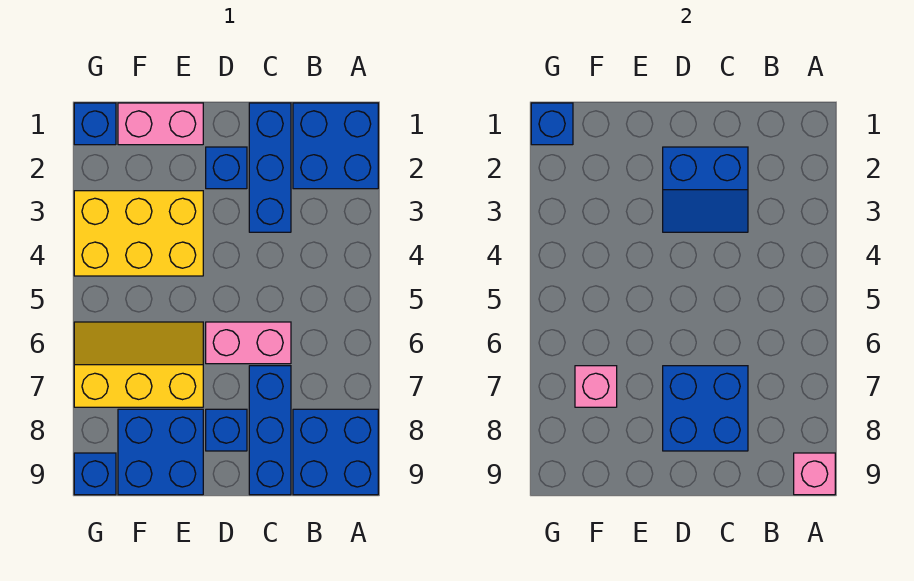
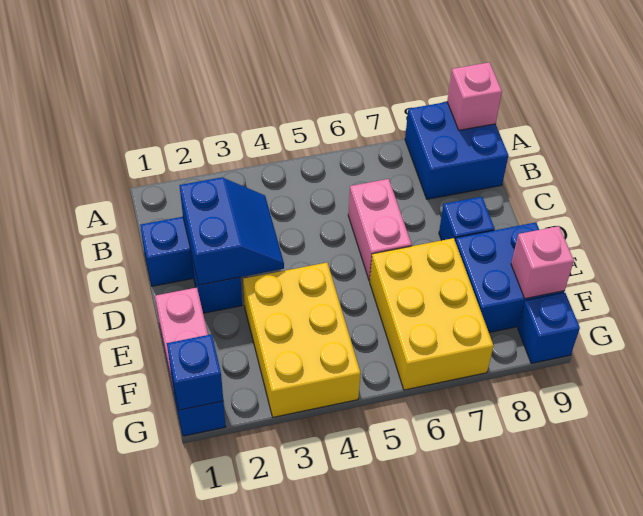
blue brick A1:B2 level 1 -> none
blue brick C7:C9 level 1 -> none
blue brick C7:D8 level 2 -> none
yellow slope E6:G7 level 1 top 7 -> yellow brick E6:G7 level 1
pink brick F7 level 2 -> pink brick F9 level 2

